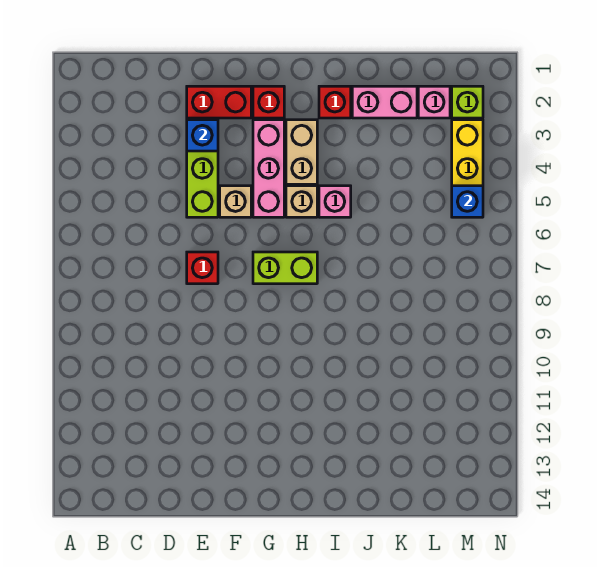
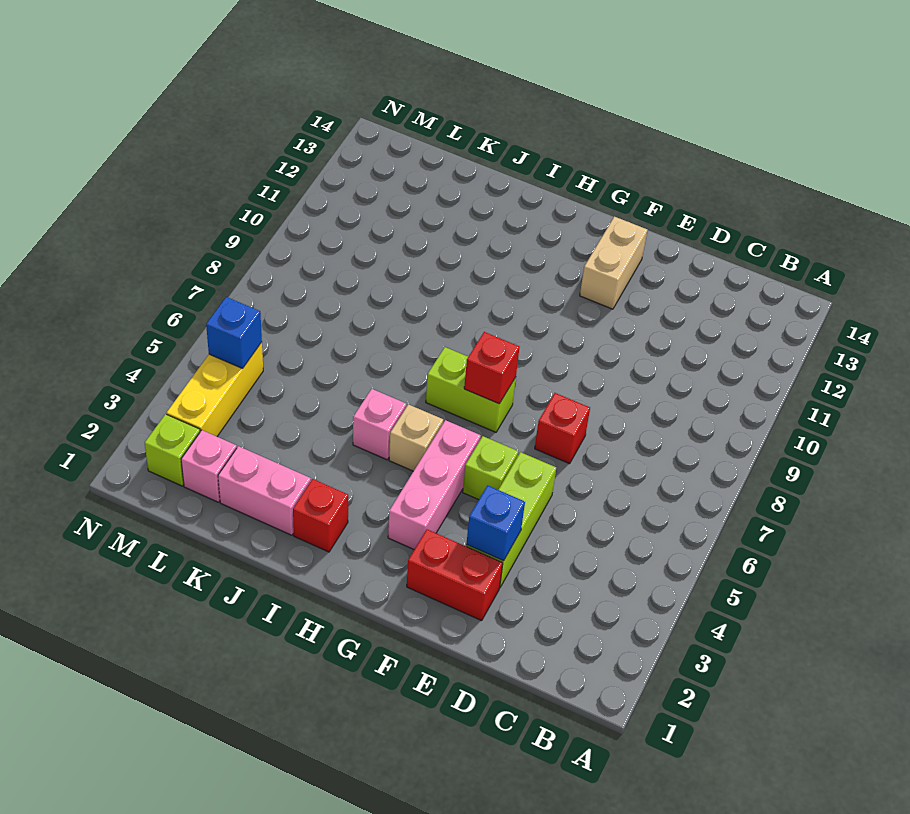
tan brick F5 level 1 -> lime brick F5 level 1
red brick G2 level 1 -> red brick G7 level 2
tan brick H3:H4 level 1 -> tan brick F12:F13 level 1

